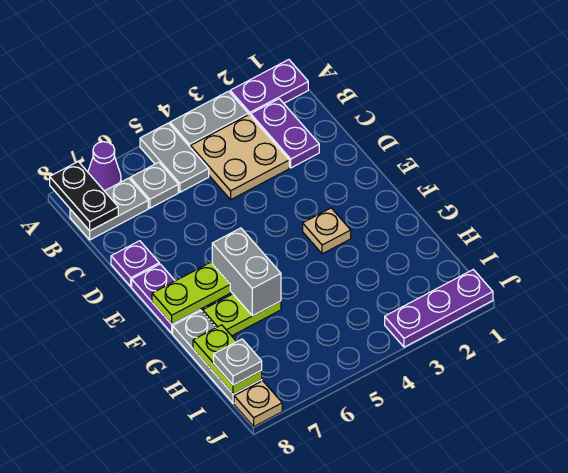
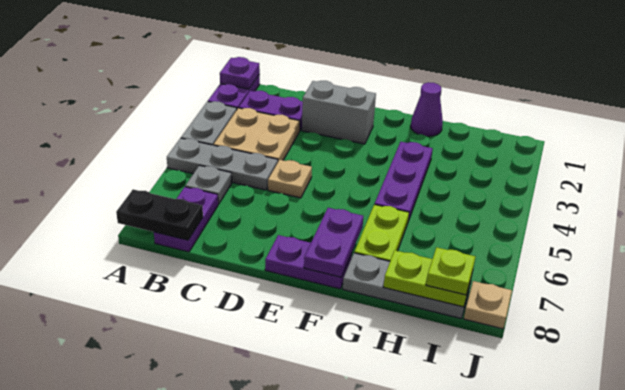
grey plate A5:B5 level 1 -> grey plate A5:C5 level 1
purple cone A7 level 1 -> purple cone G1 level 1
grey plate B7:B8 level 1 -> purple plate B7:B8 level 1
purple plate D8 level 1 -> purple plate A1 level 2
tan plate F3 level 1 -> tan plate D5 level 1
grey brick F6:G6 level 2 -> grey brick D2:E2 level 1
lime plate F7:F8 level 2 -> purple plate F7:F8 level 2
grey plate I8 level 3 -> lime plate I8 level 3
purple plate J1:J3 level 1 -> purple plate G3:G5 level 1

